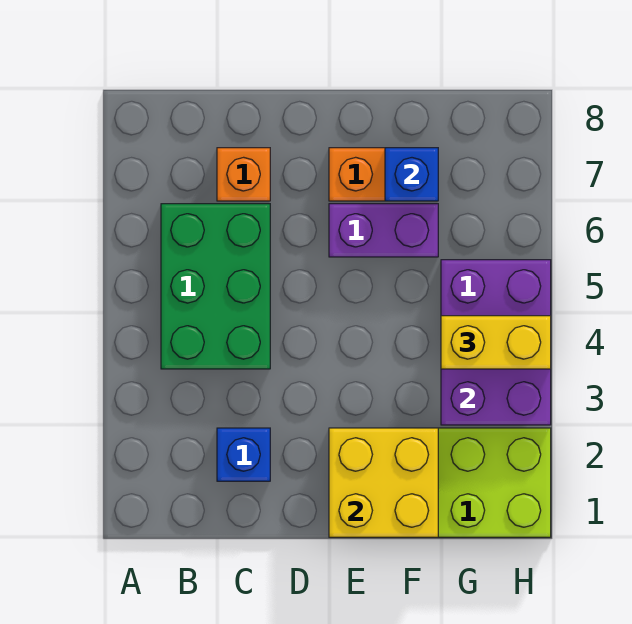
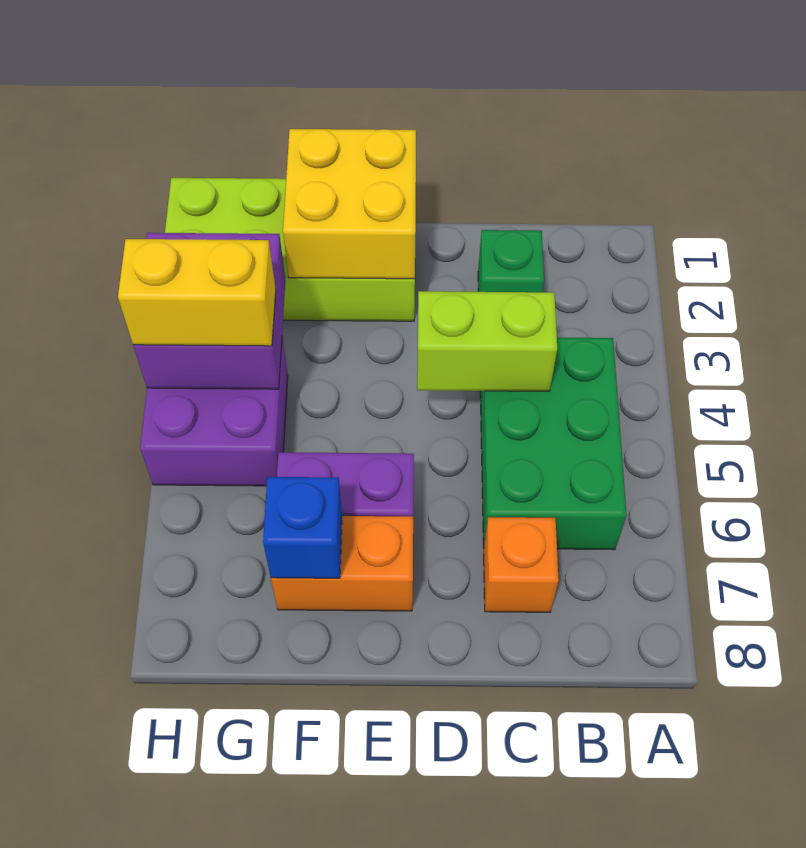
blue brick C2 level 1 -> green brick C2 level 1
none -> lime brick C4:D4 level 2

